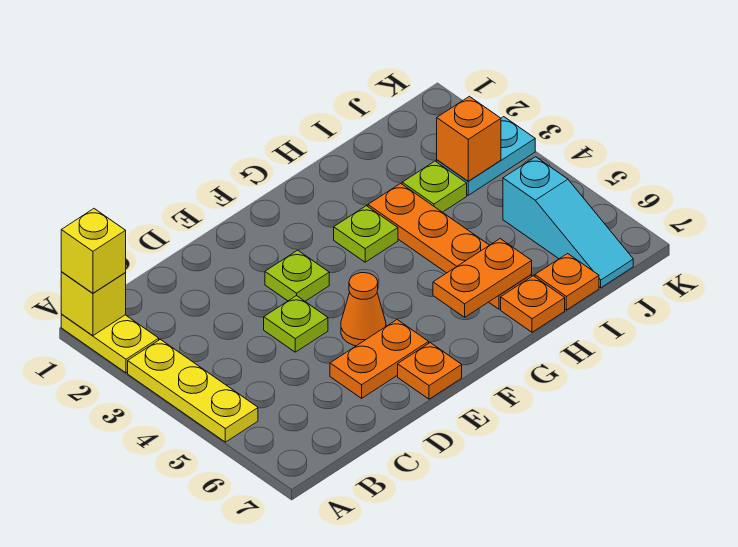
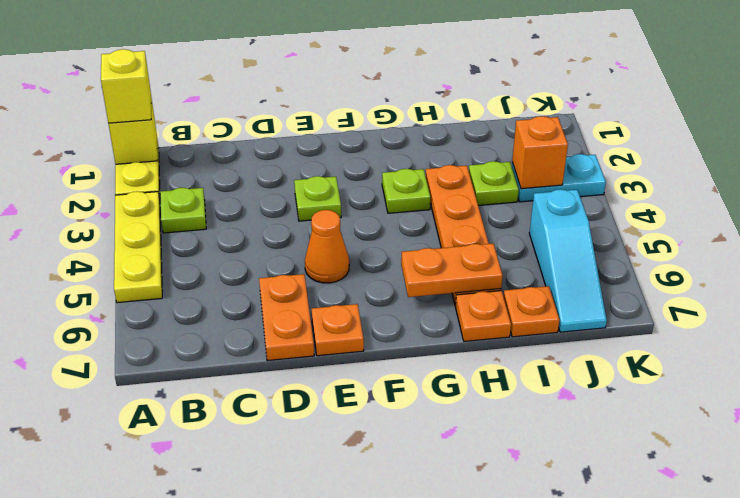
lime plate D4 level 1 -> lime plate B3 level 1
orange plate D6:E6 level 1 -> orange plate D6:D7 level 1

